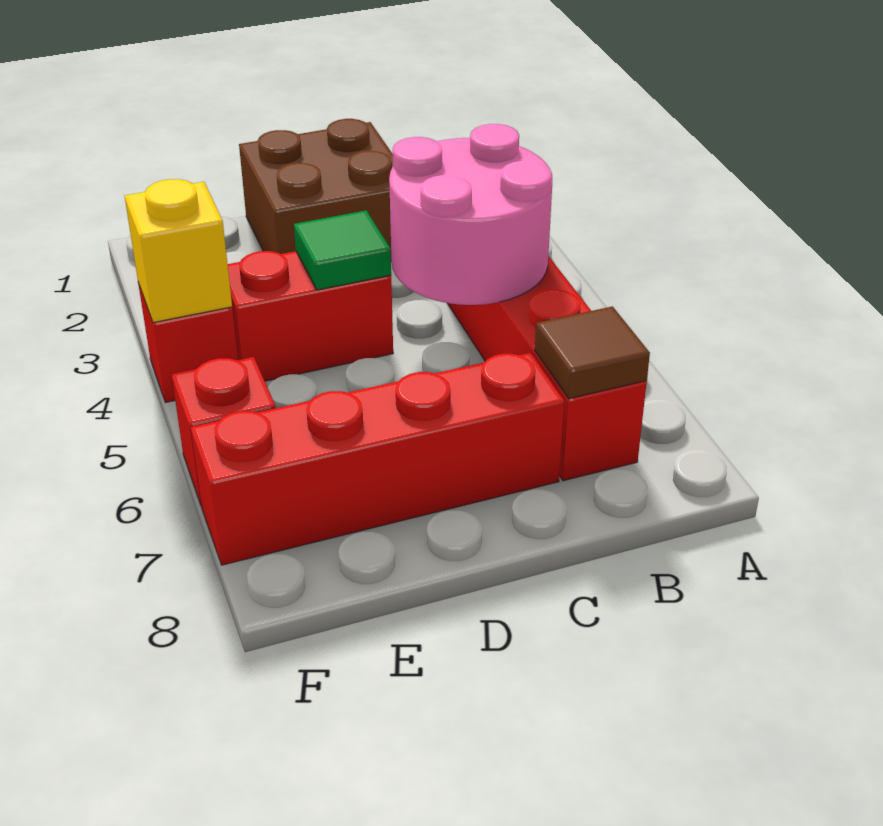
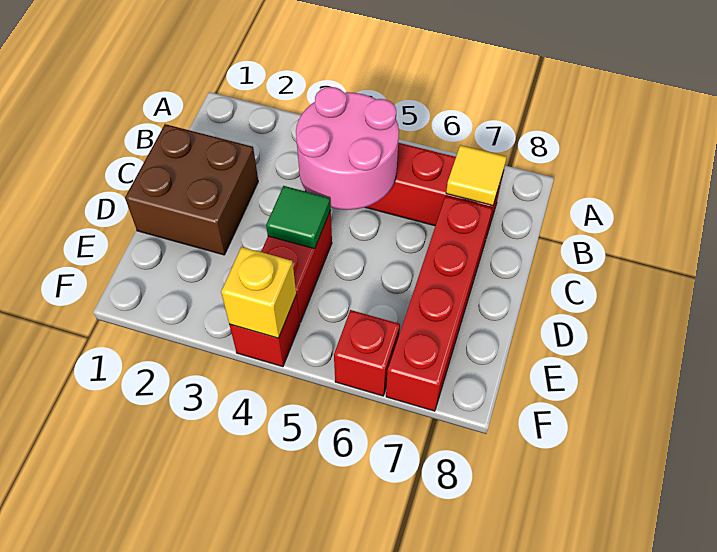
brown tile B7 level 2 -> yellow tile B7 level 2

